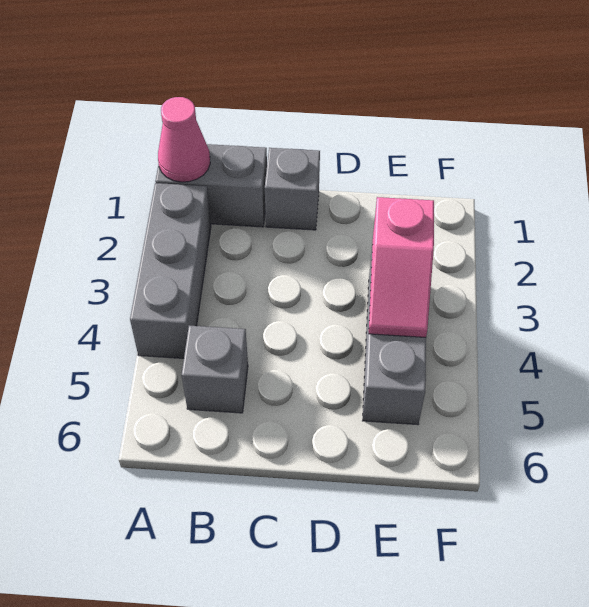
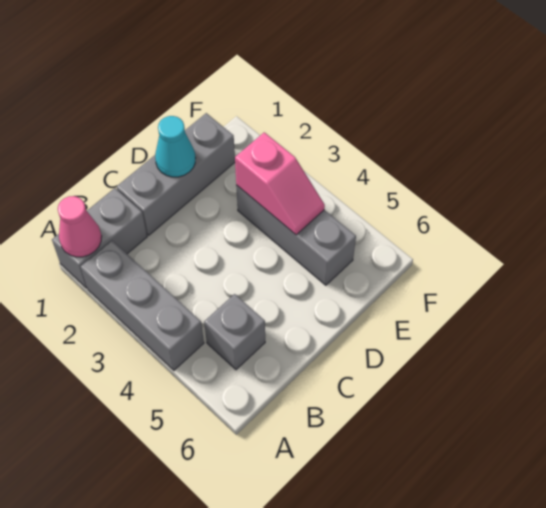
grey brick C1 level 1 -> grey brick C1:E1 level 1
none -> cyan cone D1 level 2

